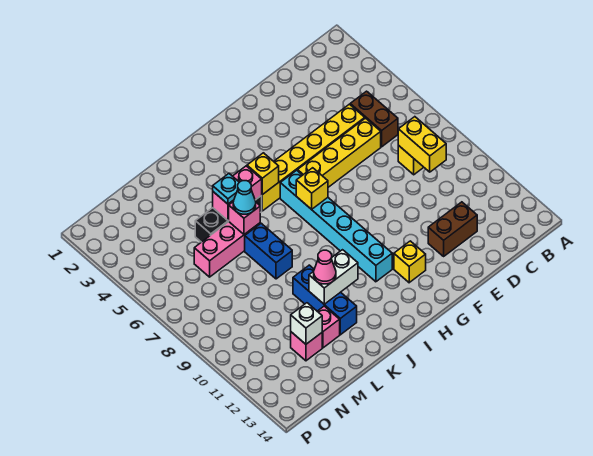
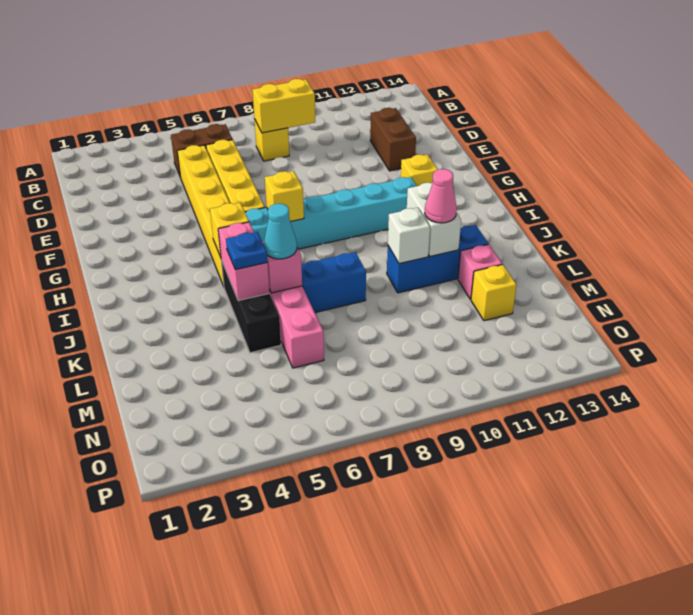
cyan plate K5 level 3 -> blue plate K5 level 3
pink brick M12 level 1 -> yellow brick M12 level 1
white brick M12 level 2 -> white brick K10 level 2

